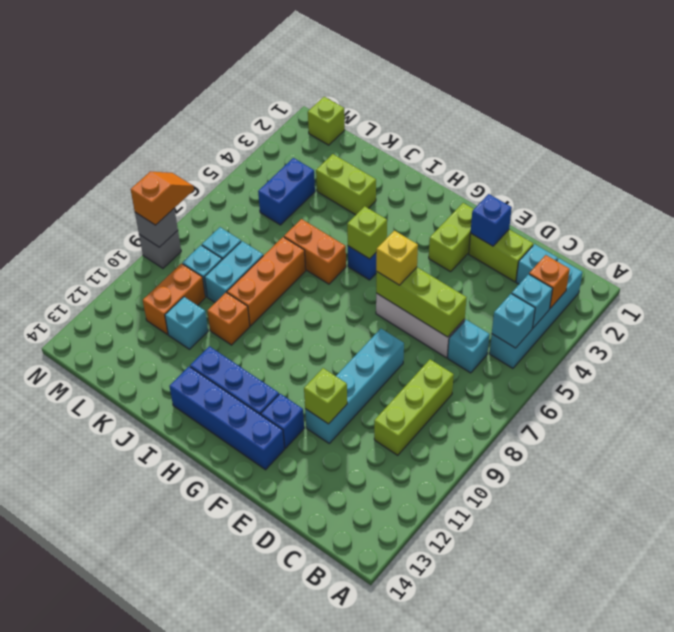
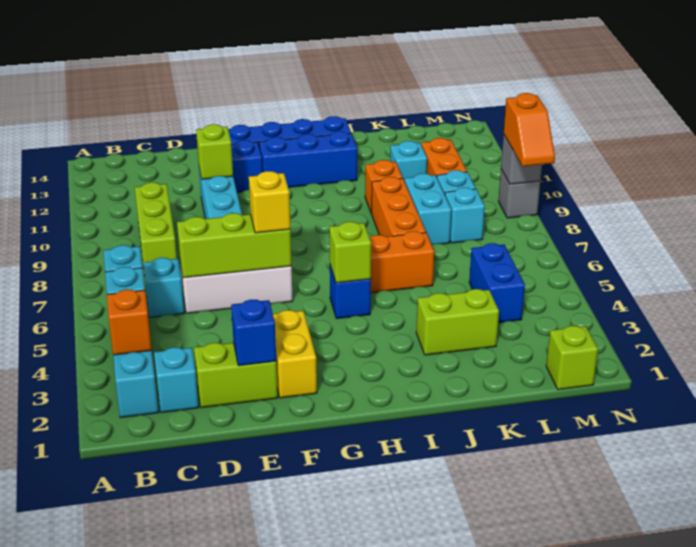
lime brick F2:F3 level 1 -> yellow brick F2:F3 level 1

